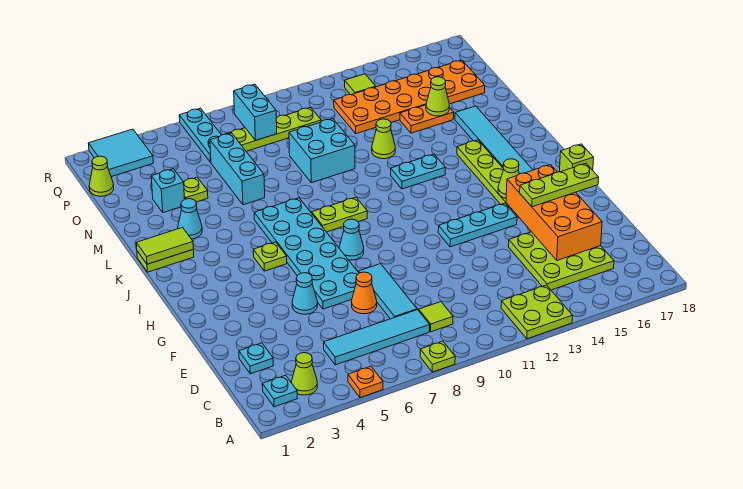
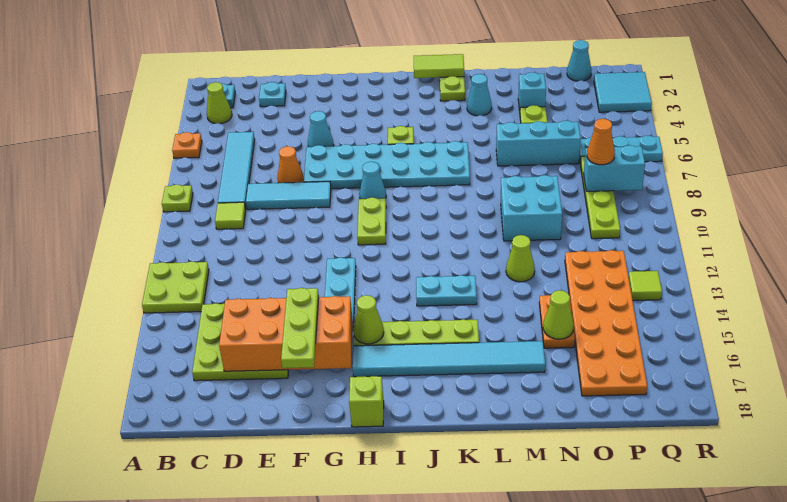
lime plate J8:J9 level 1 -> lime plate H9:H10 level 1
lime tile K1:K2 level 2 -> lime tile J1:K1 level 2
cyan plate K12:K13 level 1 -> cyan plate J13:K13 level 1
lime cone P1 level 1 -> cyan cone P1 level 1
none -> orange cone P8 level 3

